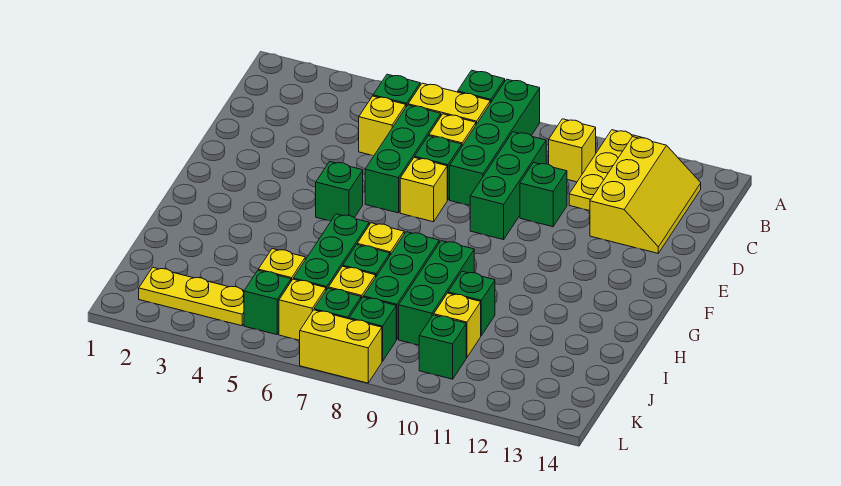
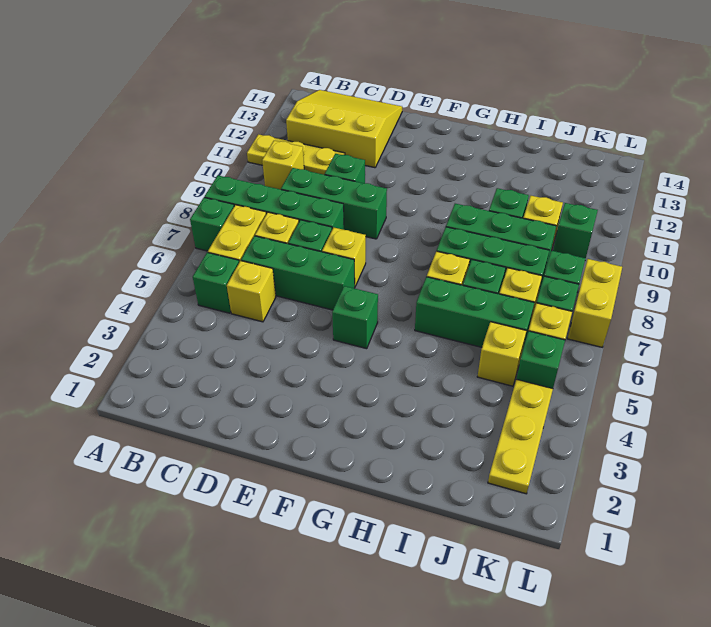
yellow slope B12:D13 level 1 top 12 -> yellow slope B12:D14 level 1 top 12

